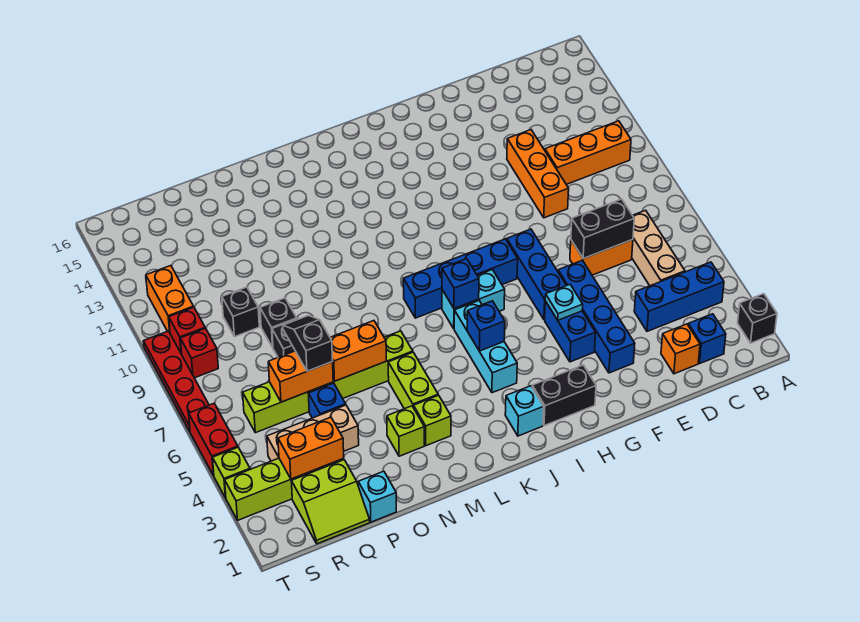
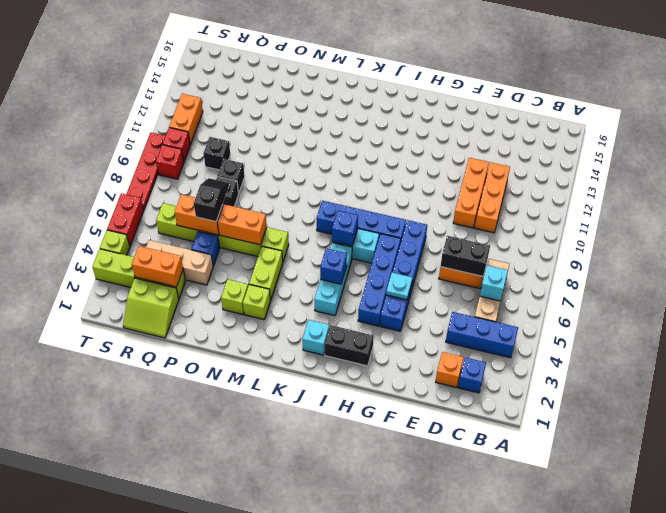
black brick A2 level 1 -> none
orange brick B11:D11 level 1 -> orange brick D10:D12 level 1
blue brick F3:F6 level 1 -> blue brick H4:H7 level 1
cyan brick P1 level 1 -> cyan brick C6 level 2

